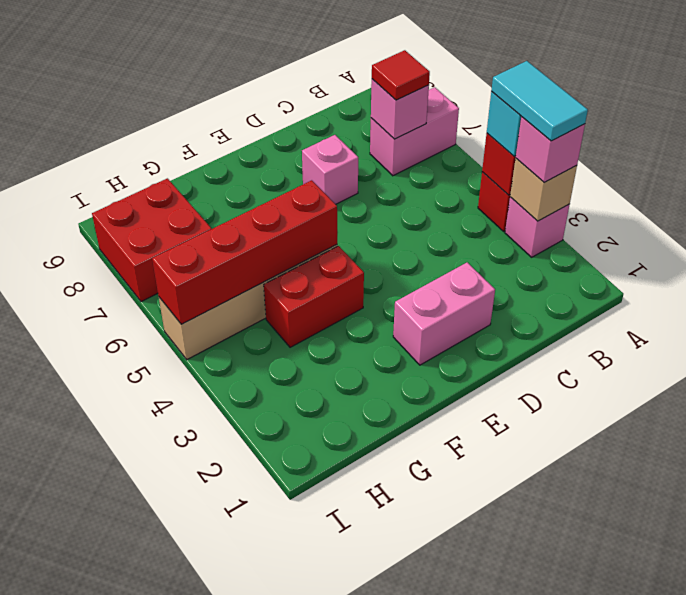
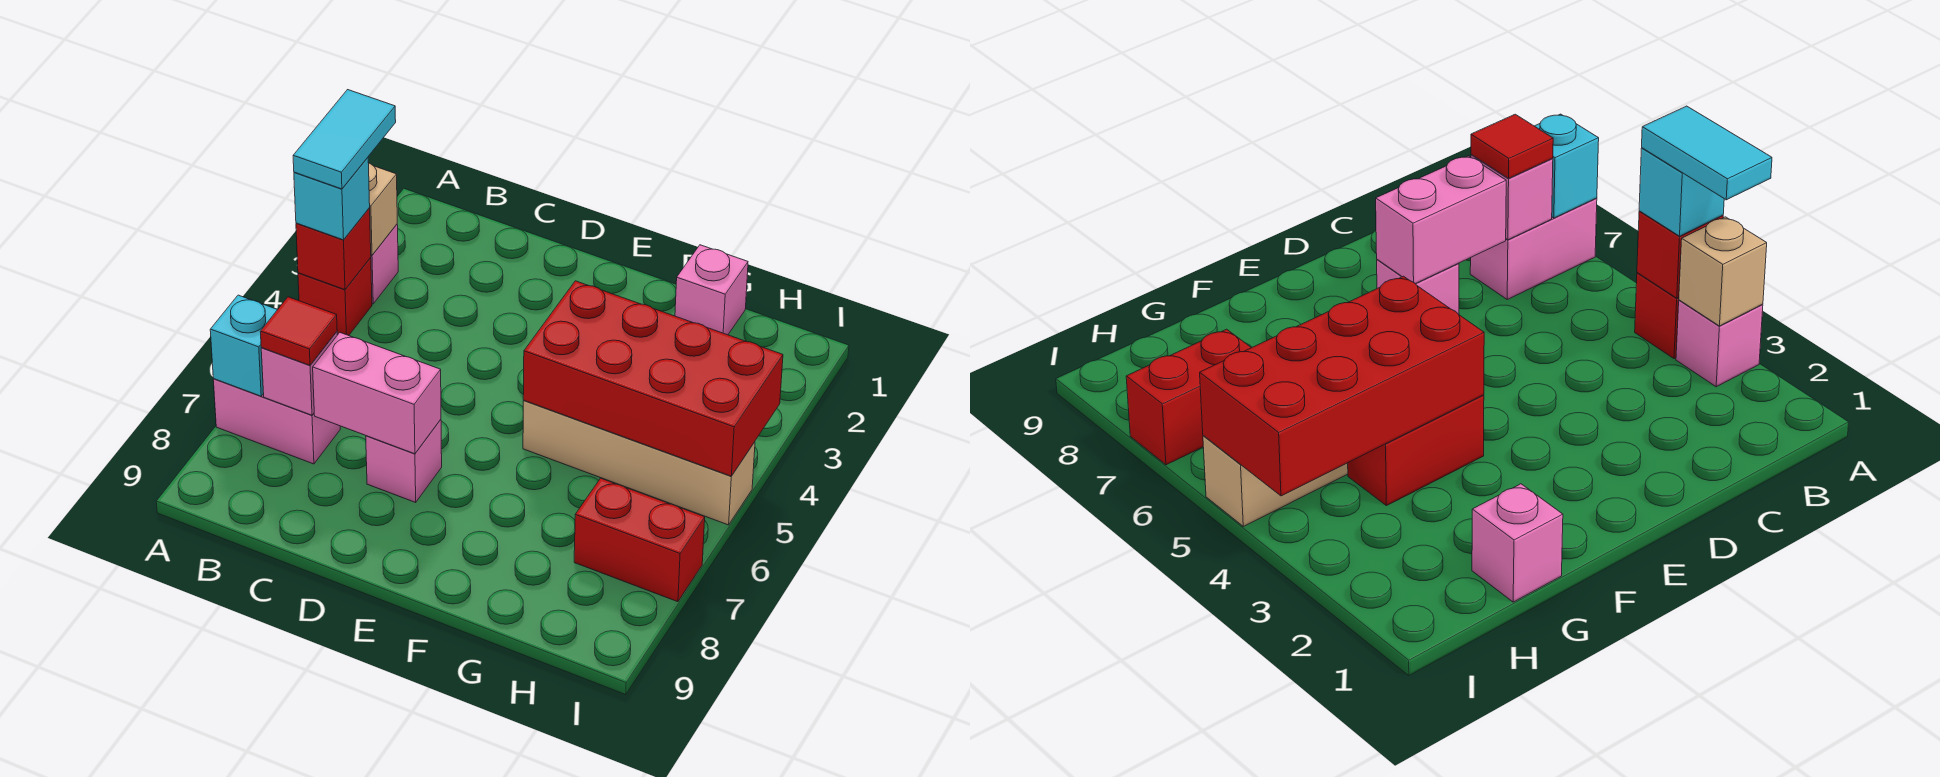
pink brick A3 level 3 -> pink brick G1 level 1
none -> cyan brick A7 level 2
pink brick D2:E2 level 1 -> pink brick C7:D7 level 2
red brick F5:I5 level 2 -> red brick F4:I5 level 2
red brick H7:I8 level 1 -> red brick H7:I7 level 1

